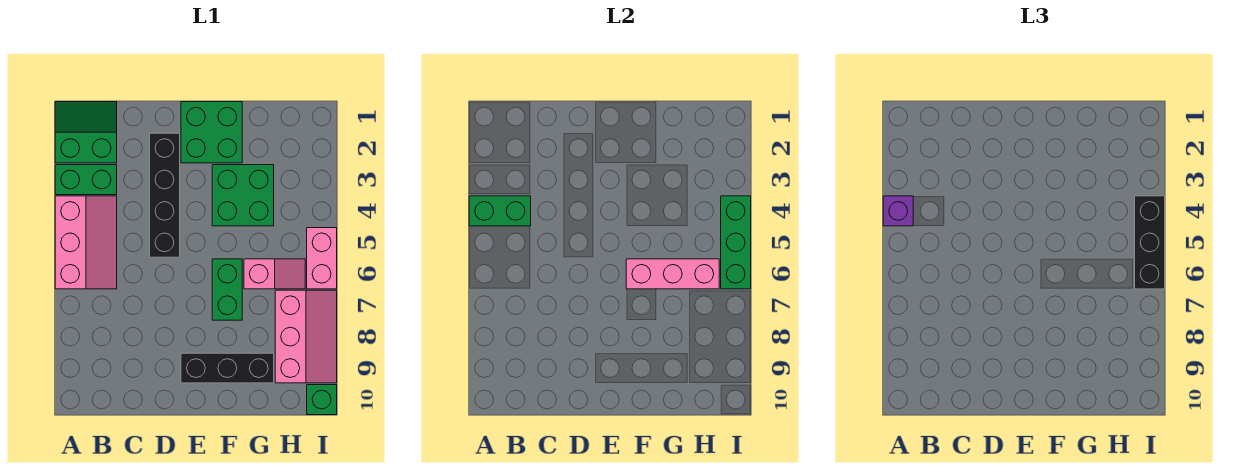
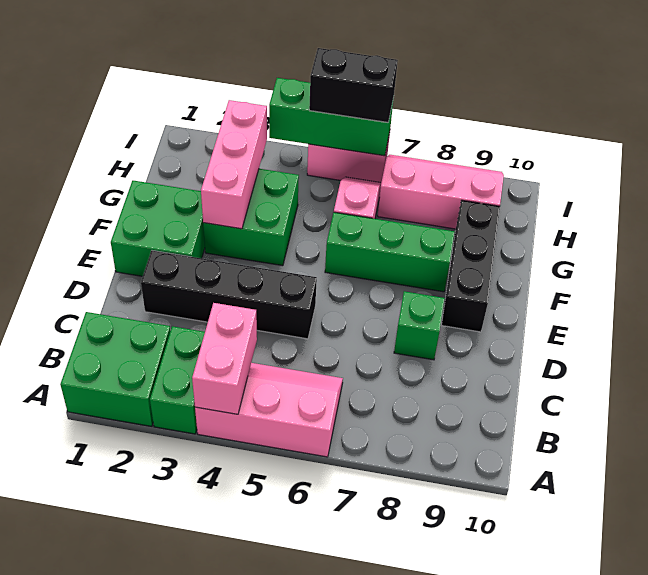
green slope A1:B2 level 1 top 2 -> green brick A1:B2 level 1
green brick A4:B4 level 2 -> pink brick A4:B4 level 2
purple brick A4 level 3 -> none
green brick F6:F7 level 1 -> green brick F6:F8 level 1
pink brick F6:H6 level 2 -> pink brick F3:H3 level 2
black brick I4:I6 level 3 -> black brick I5:I6 level 3
green brick I10 level 1 -> green brick D8 level 1

